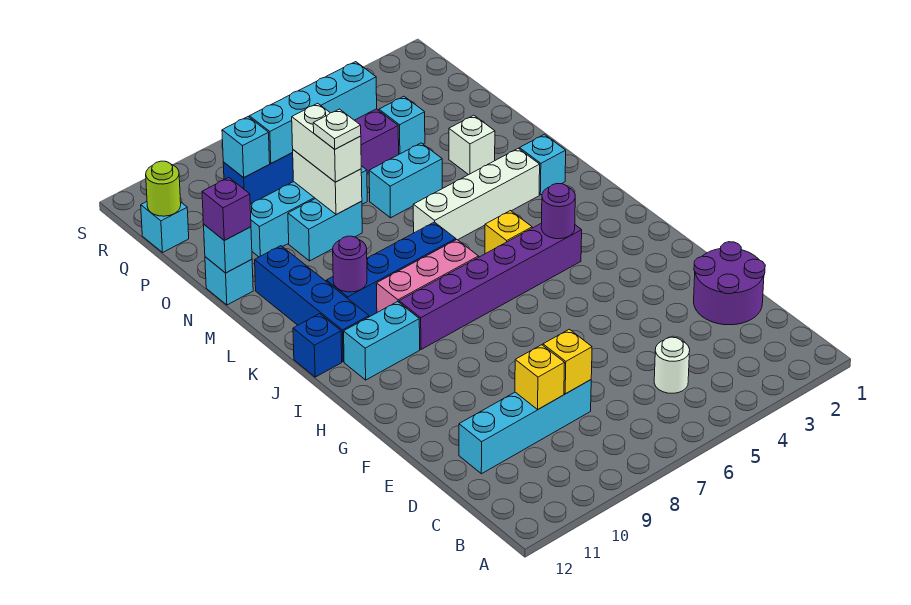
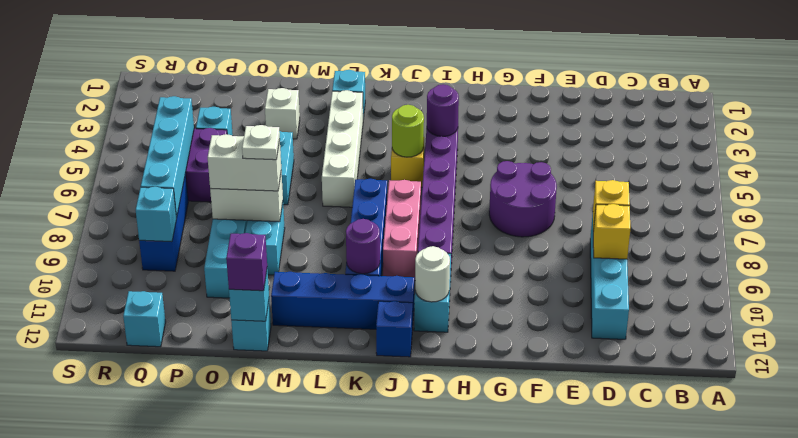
white round brick C5 level 1 -> white round brick I11 level 2
purple round brick D1:E2 level 1 -> purple round brick F6:G7 level 1
lime round brick Q12 level 2 -> lime round brick J5 level 2

